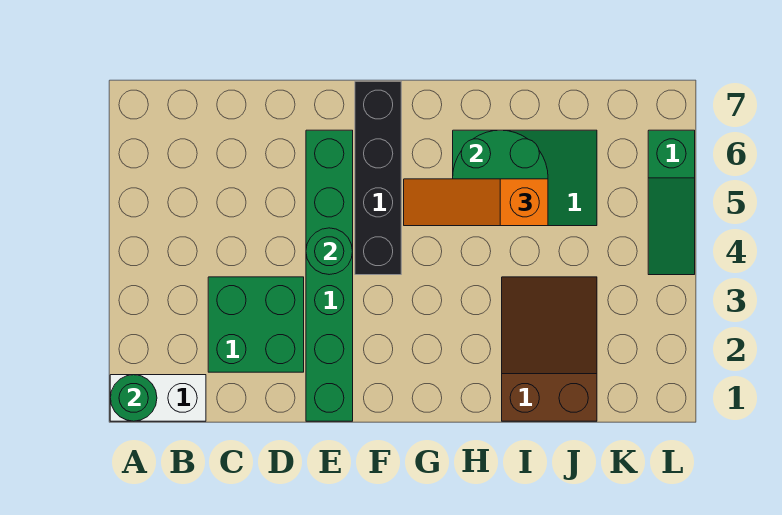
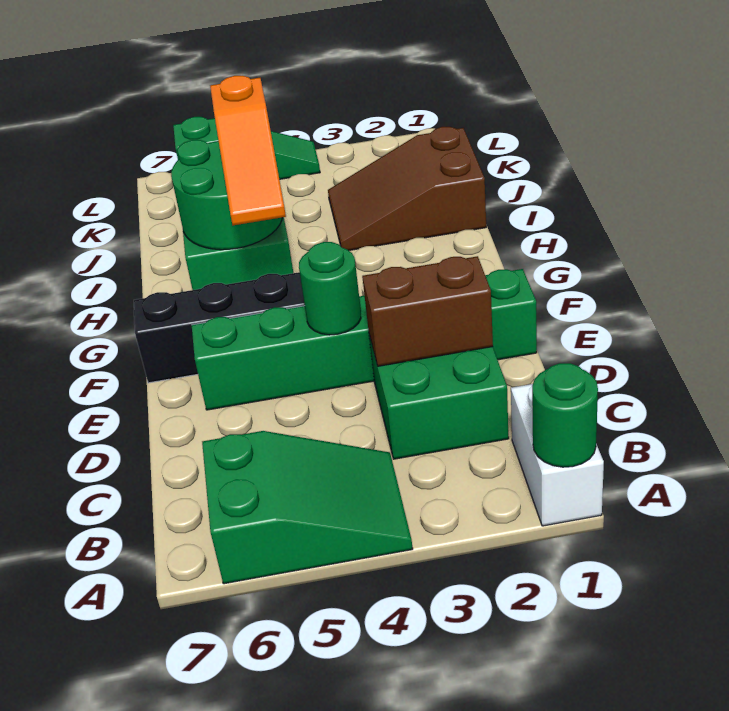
none -> green slope A4:B6 level 1 top 6
none -> brown brick D2:D3 level 2

